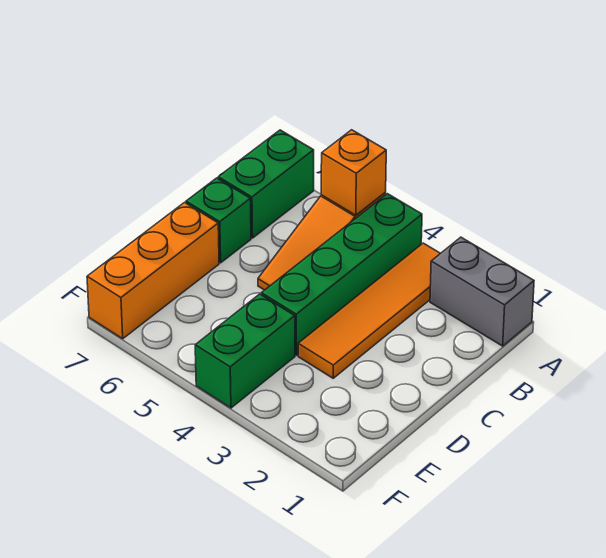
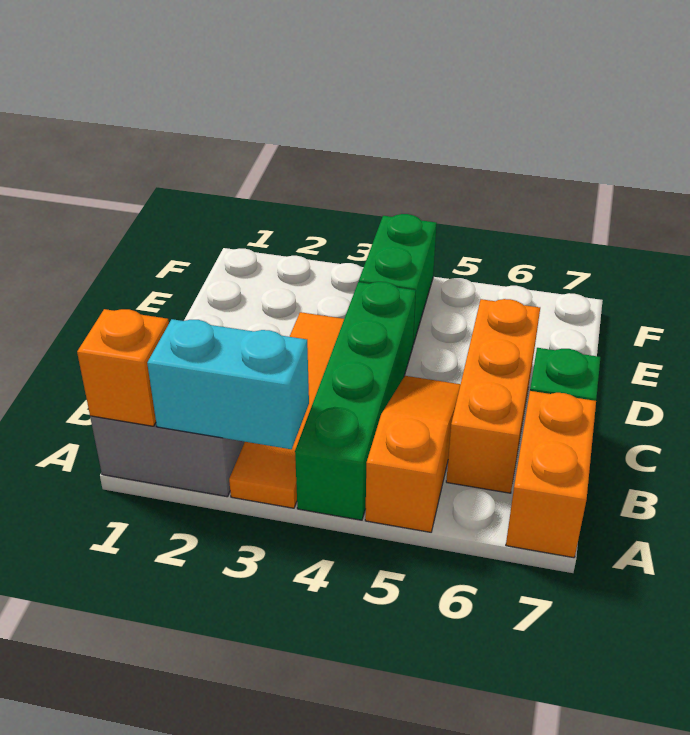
none -> cyan brick A2:A3 level 2
orange brick A5 level 2 -> orange brick A1 level 2
green brick A7:B7 level 1 -> orange brick A7:B7 level 1
orange brick D7:F7 level 1 -> orange brick B6:D6 level 1

